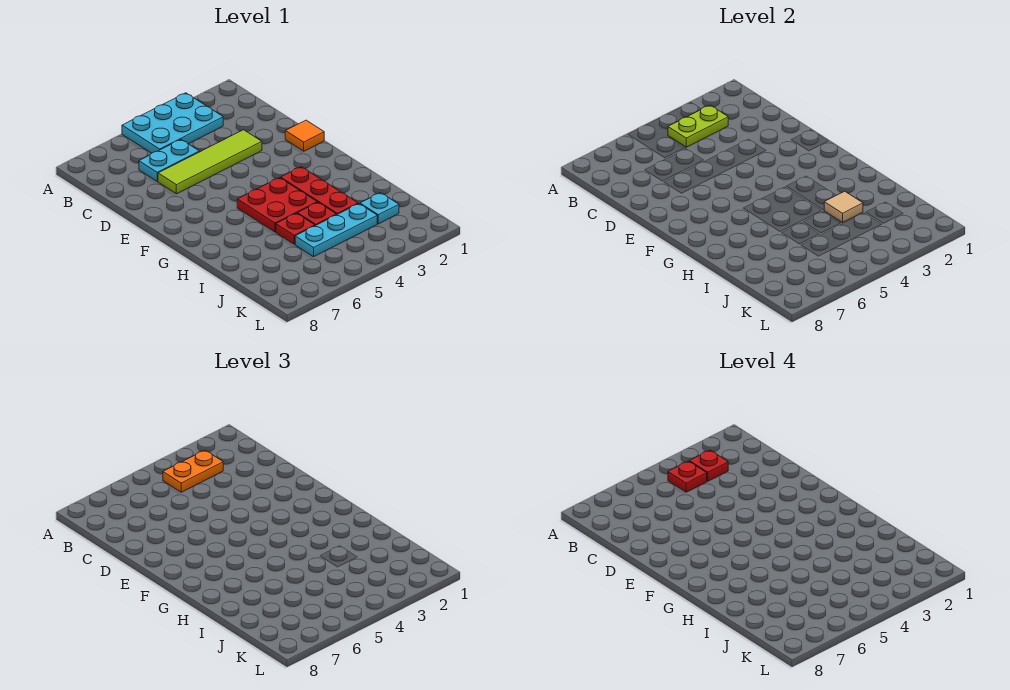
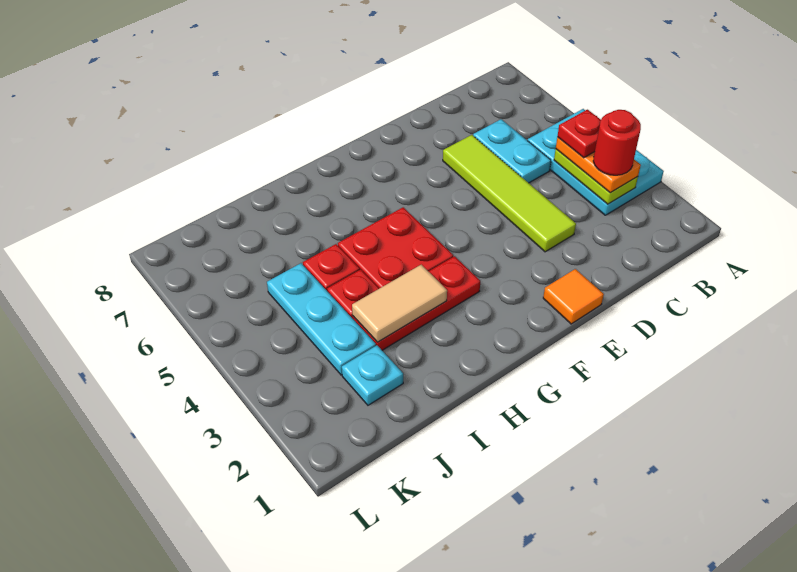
red plate B3 level 4 -> red round brick B3 level 4
tan tile I3 level 2 -> tan tile H3:I3 level 2

